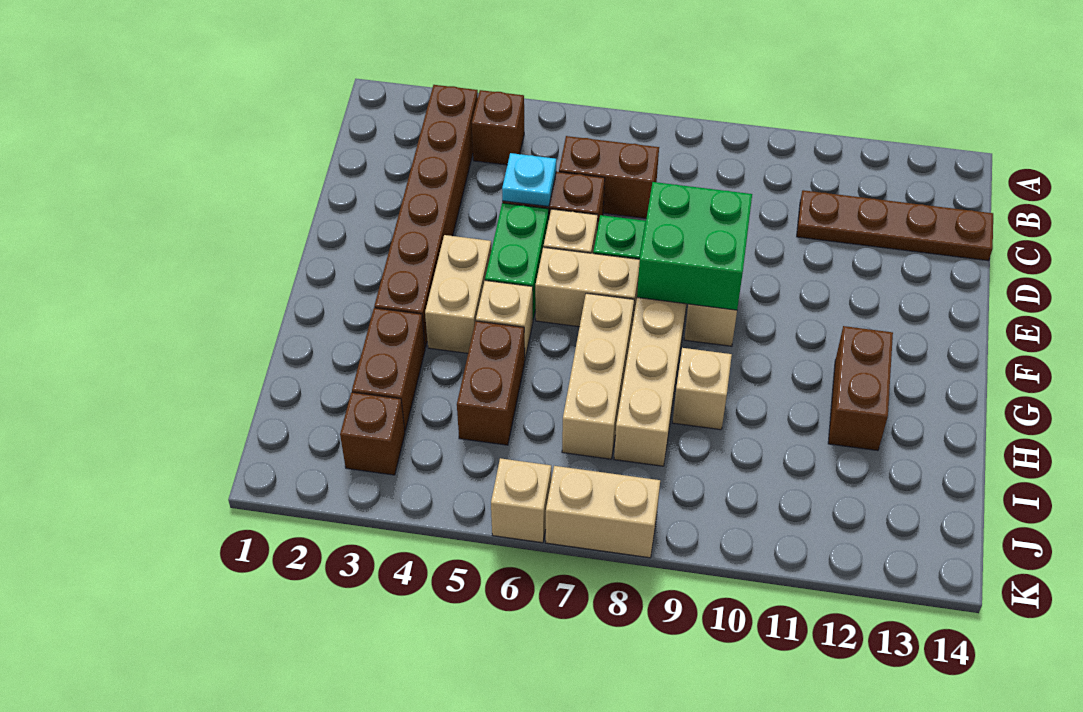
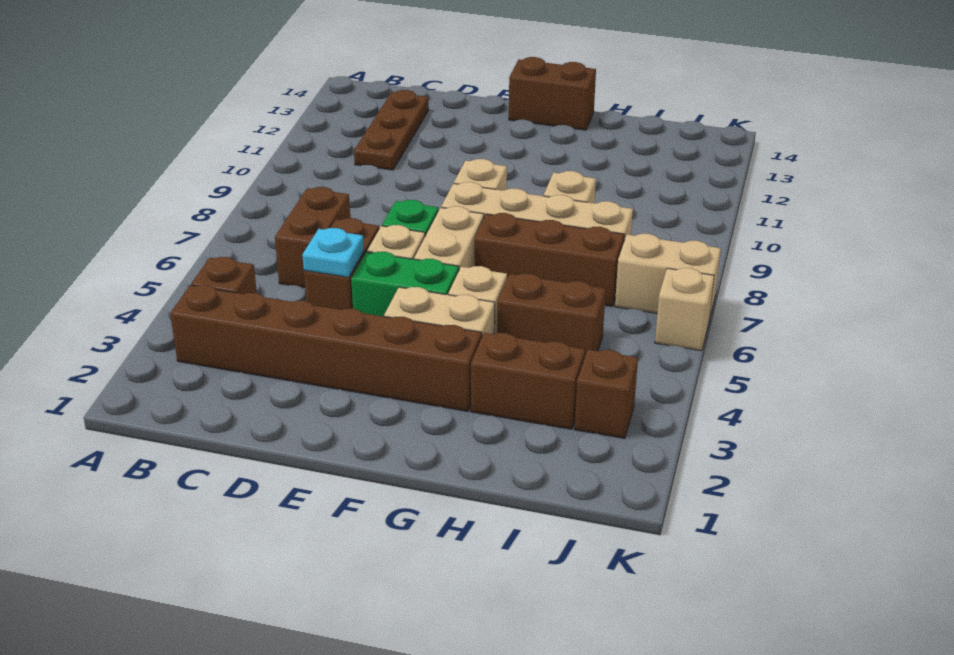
brown plate C11:C14 level 1 -> brown plate C11:C13 level 1
green brick E8:F9 level 2 -> none
tan brick G7:I7 level 1 -> brown brick G7:I7 level 1
brown brick G12:H12 level 1 -> brown brick F14:G14 level 1
tan brick K7:K8 level 1 -> tan brick J7:K7 level 1

